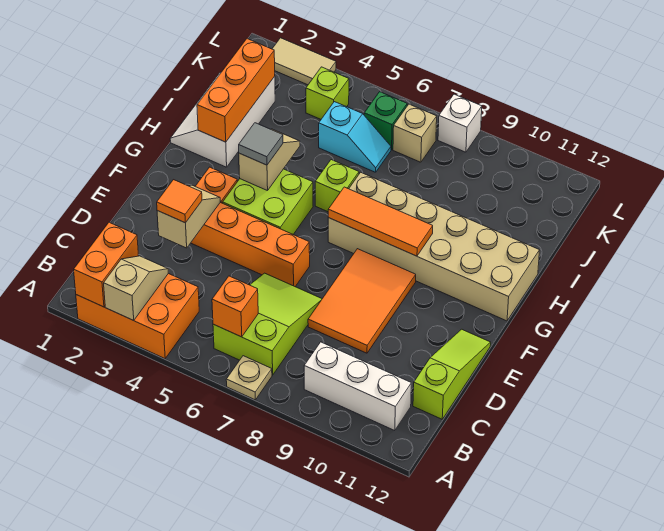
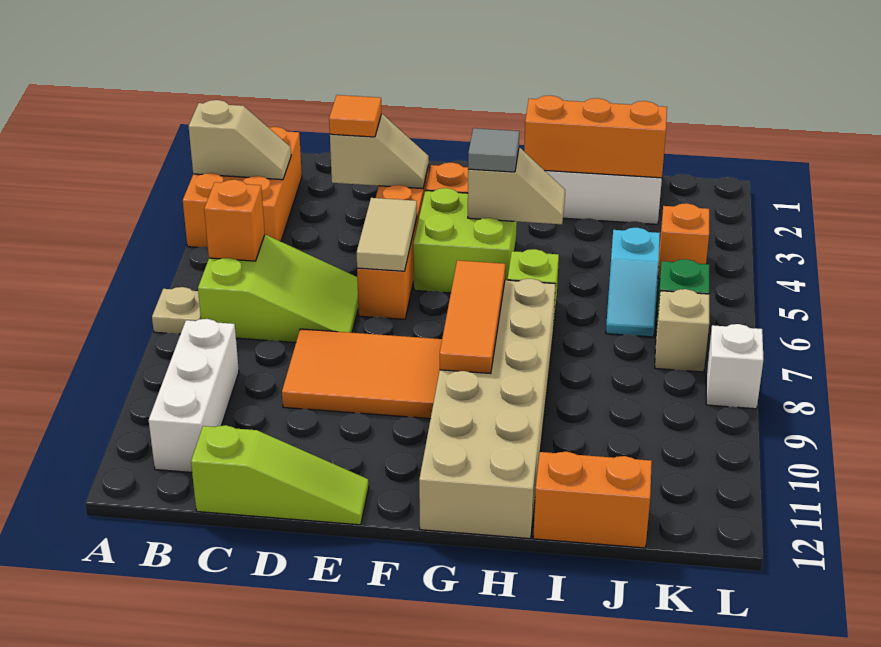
orange brick A2:B2 level 2 -> orange brick I12:J12 level 1
lime brick K4 level 1 -> orange brick K4 level 1
tan tile L2:L3 level 1 -> tan tile E5:E6 level 2

